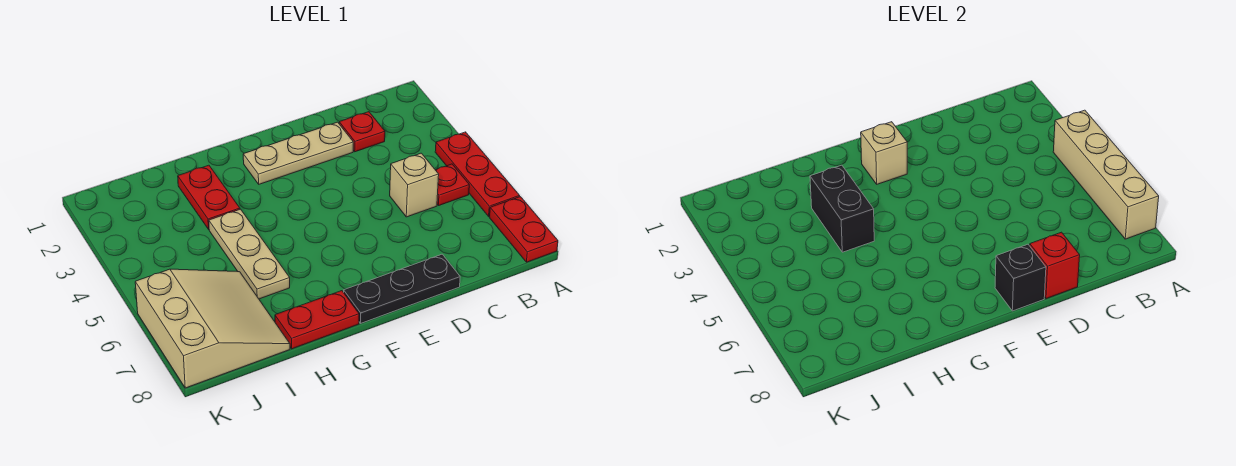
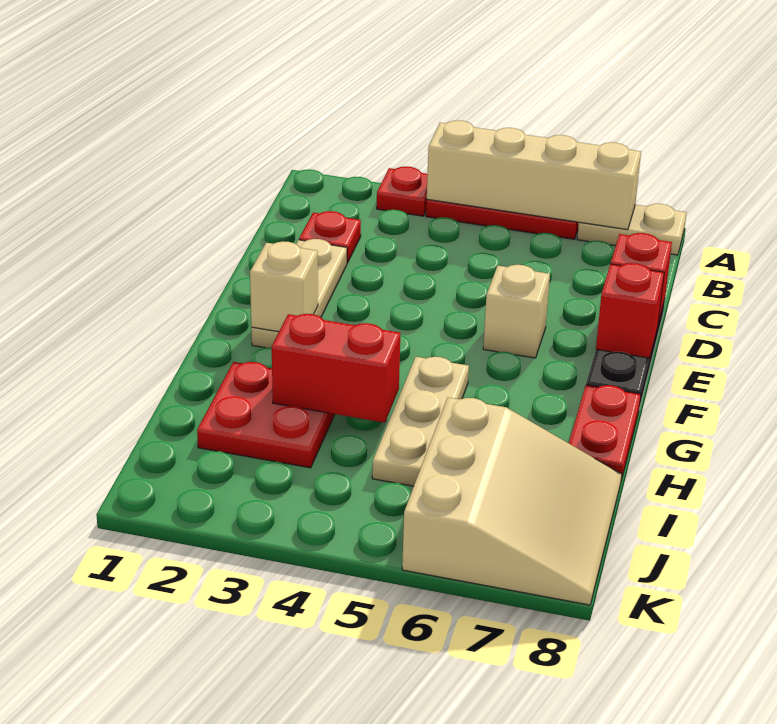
red plate A7:A8 level 1 -> tan plate A7:A8 level 1
red plate B5 level 1 -> red plate A3 level 1
tan brick C5 level 1 -> tan brick E6 level 1
black brick E8 level 2 -> red brick E8 level 2
red plate H2:H3 level 1 -> red plate H2:I3 level 1
black brick H3:H4 level 2 -> red brick H3:H4 level 2
tan plate H4:H6 level 1 -> tan plate G5:I5 level 1
tan slope I6:K8 level 1 top K -> tan slope I6:K8 level 1 top 6

